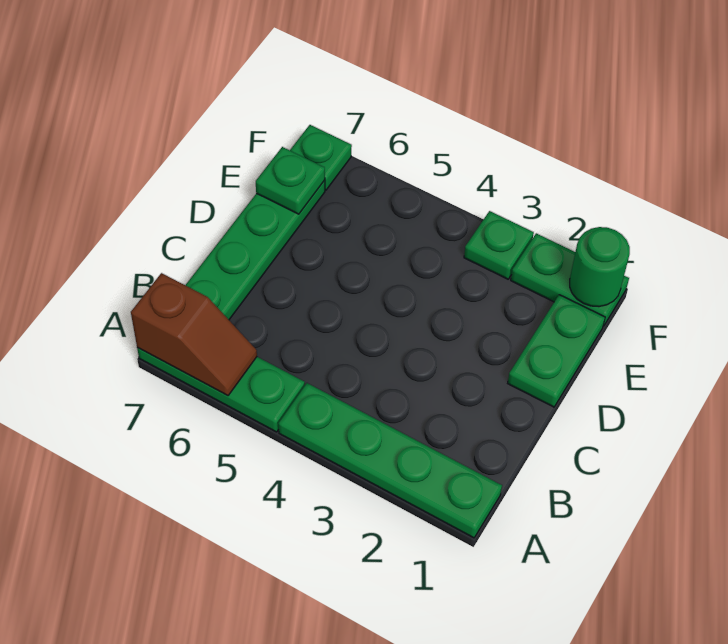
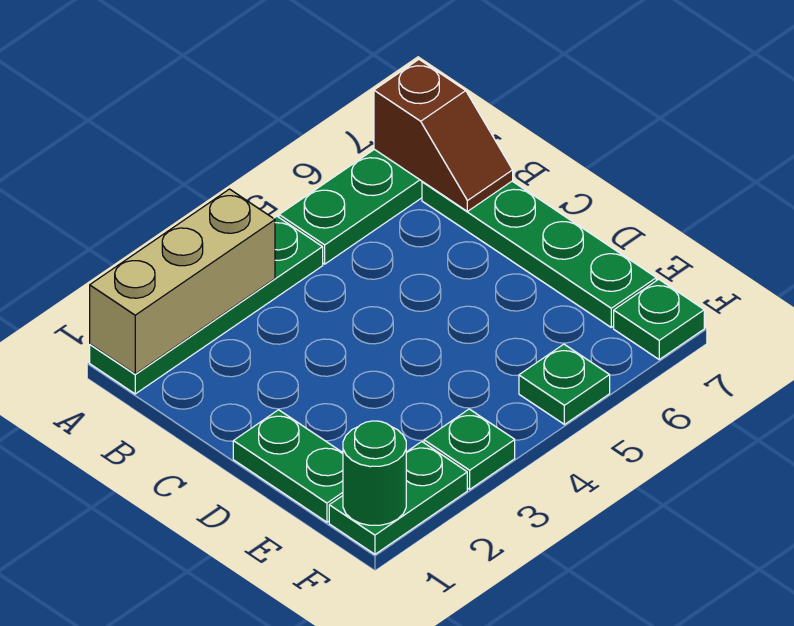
none -> tan brick A1:A3 level 2
brown slope A6:A7 level 2 top 7 -> brown slope A7:B7 level 2 top A
green plate E7 level 2 -> green plate F5 level 1

